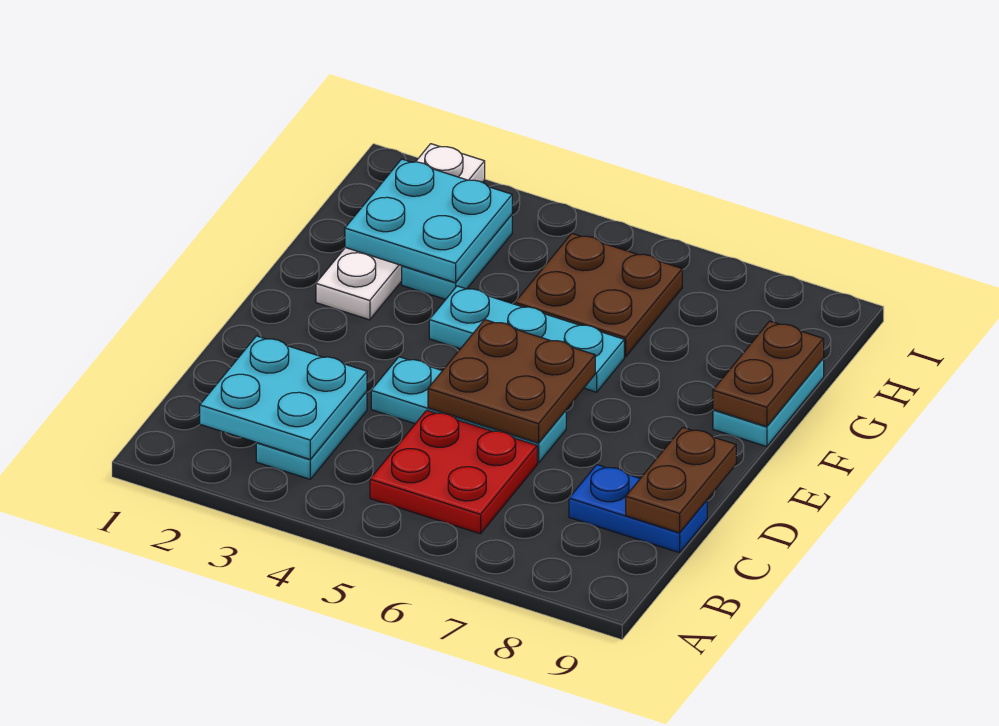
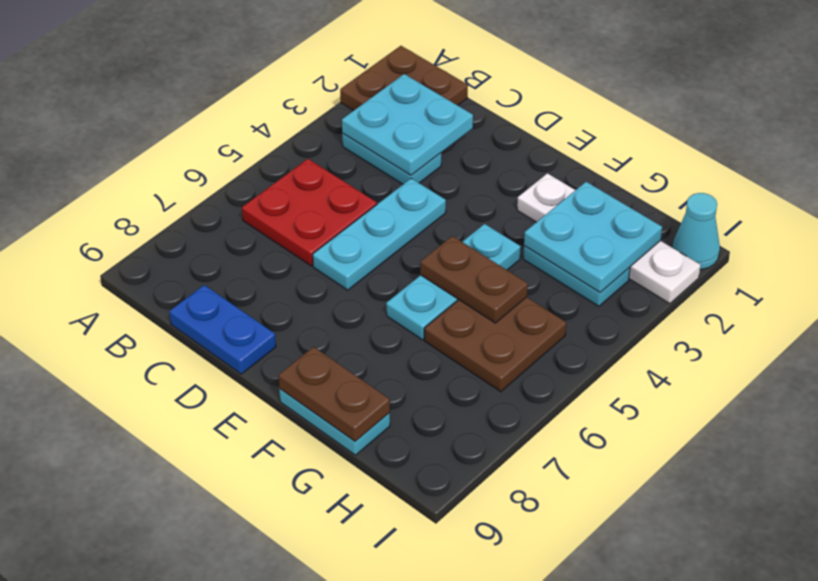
blue plate C8:C9 level 1 -> blue plate C9:D9 level 1
brown plate C9:D9 level 2 -> brown plate F5:G5 level 2
brown plate D5:E6 level 2 -> brown plate A1:B2 level 1
none -> cyan cone I1 level 1

